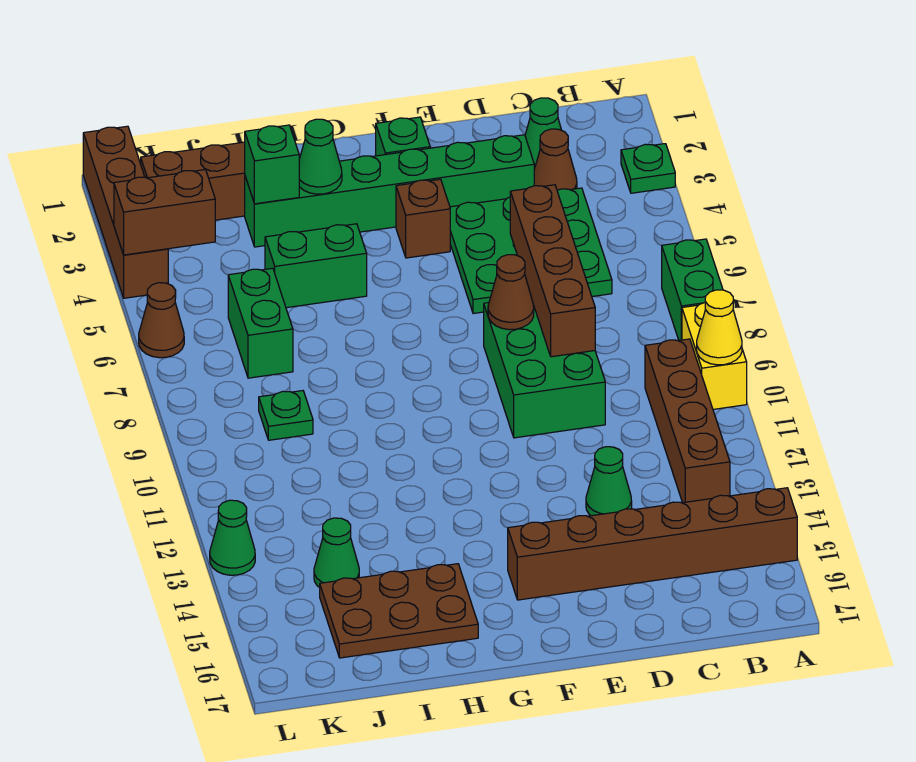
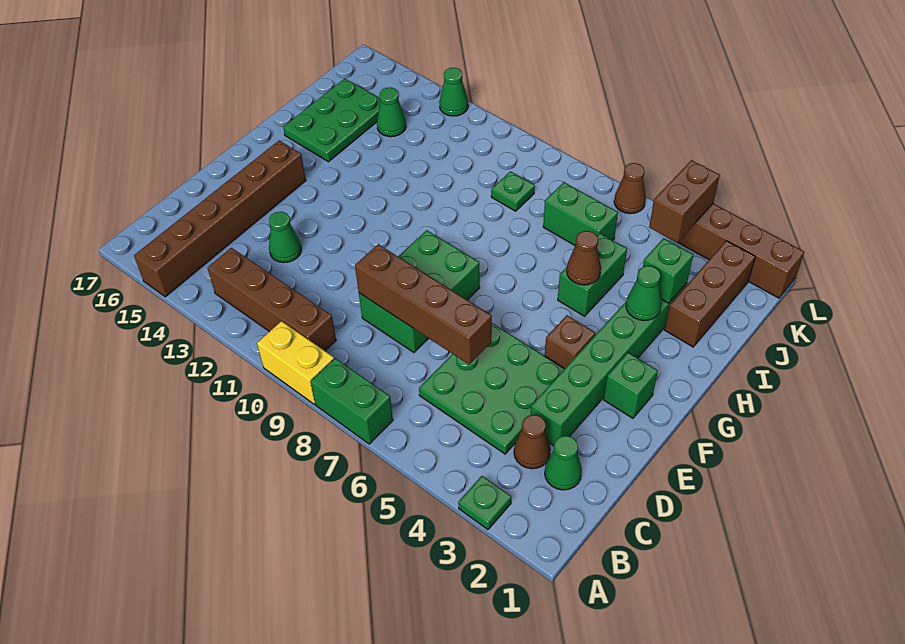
yellow cone A10 level 2 -> none
green brick D8:E10 level 1 -> green brick D8:F9 level 1
brown cone E8 level 2 -> brown cone H5 level 2
brown plate H15:J16 level 1 -> green plate H15:J16 level 1

